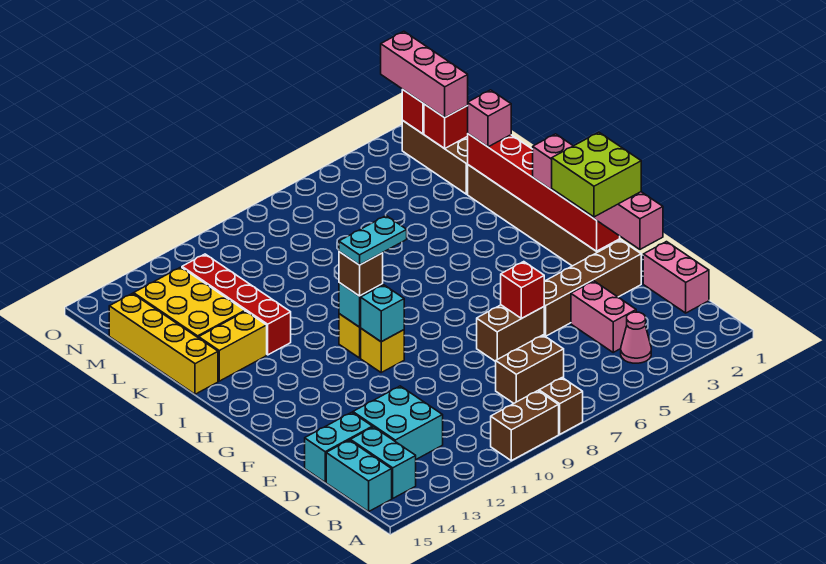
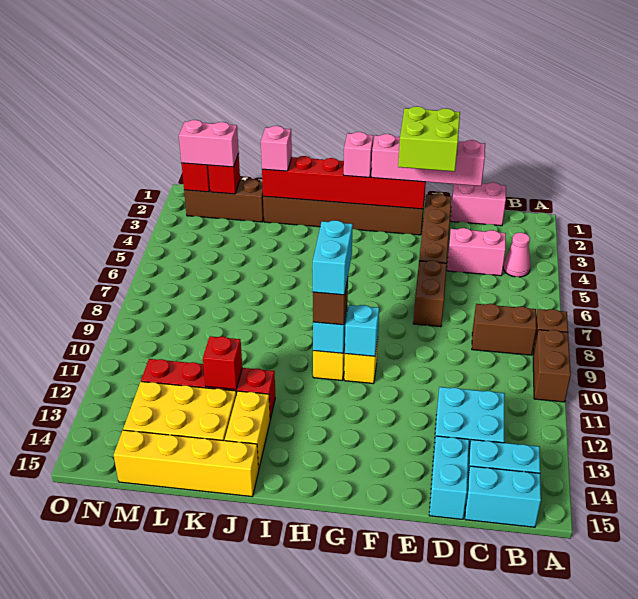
brown brick C7:C8 level 1 -> brown brick B8:C8 level 1
red brick E6 level 2 -> red brick K12 level 2
cyan plate H9:H10 level 4 -> cyan brick H9:H10 level 4
pink brick M2:O2 level 3 -> pink brick M2:N2 level 3

